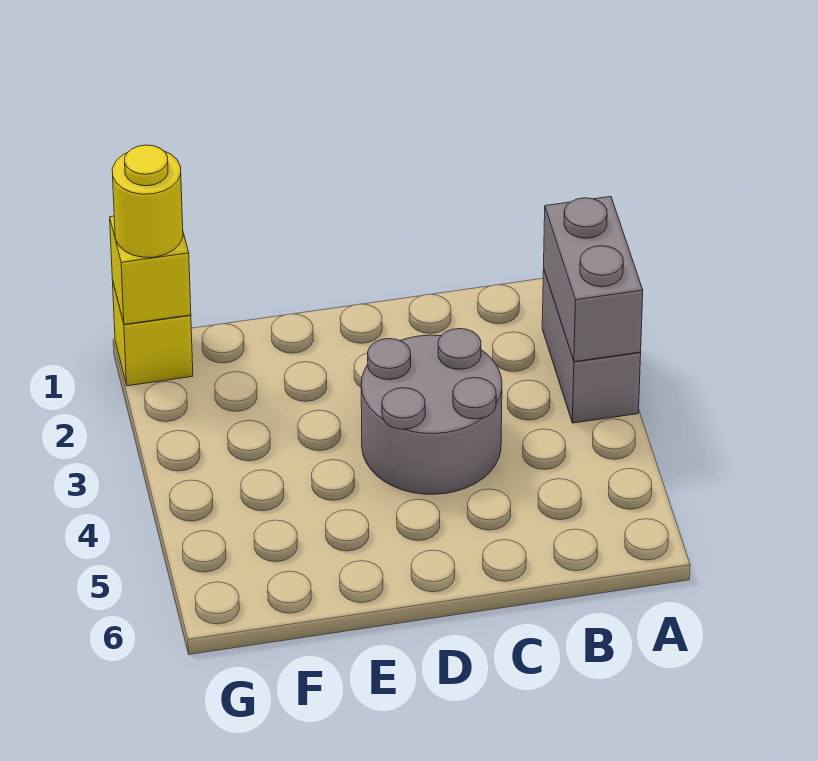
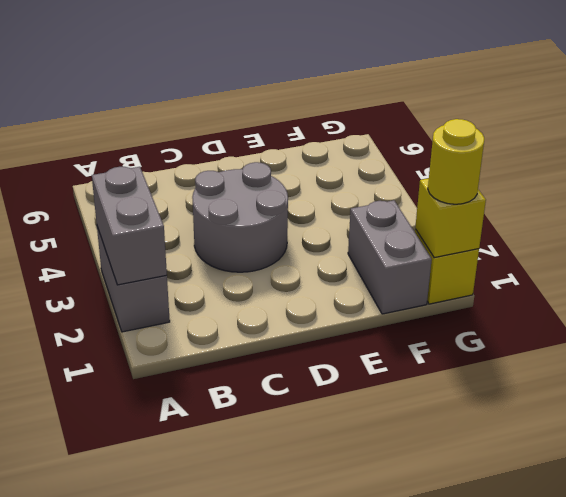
none -> grey brick F1:F2 level 1

